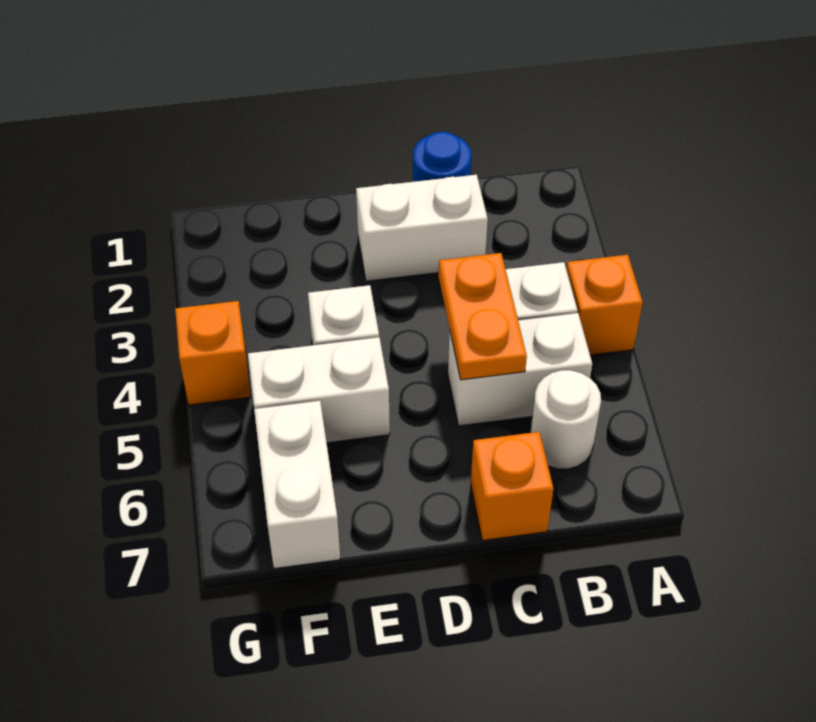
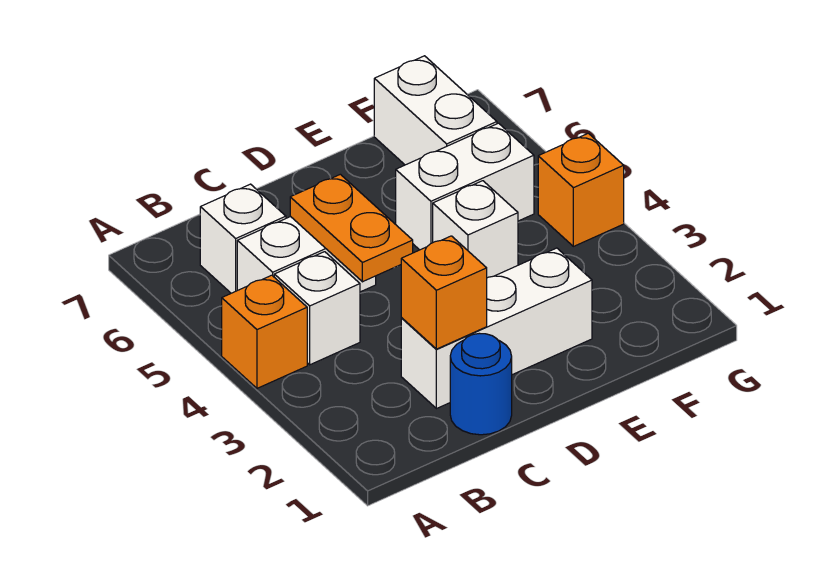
white round brick B6 level 1 -> white brick B6 level 1
white brick C2:D2 level 1 -> white brick C2:E2 level 1
orange brick C7 level 1 -> orange brick C2 level 2

